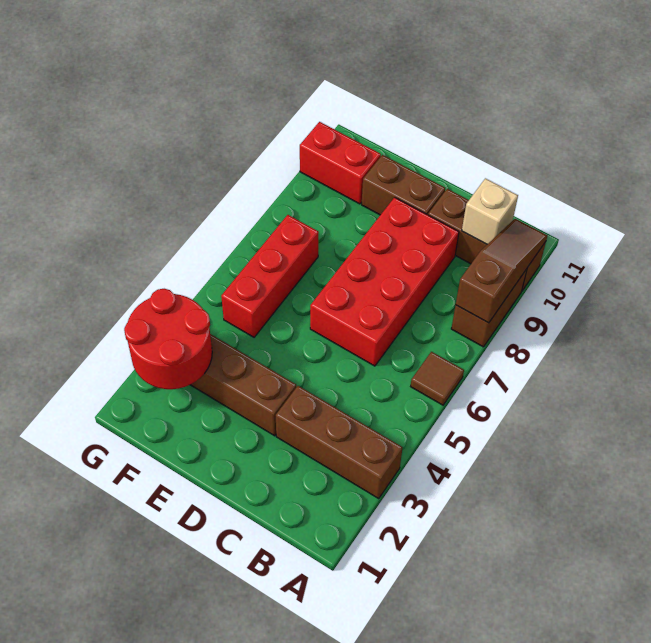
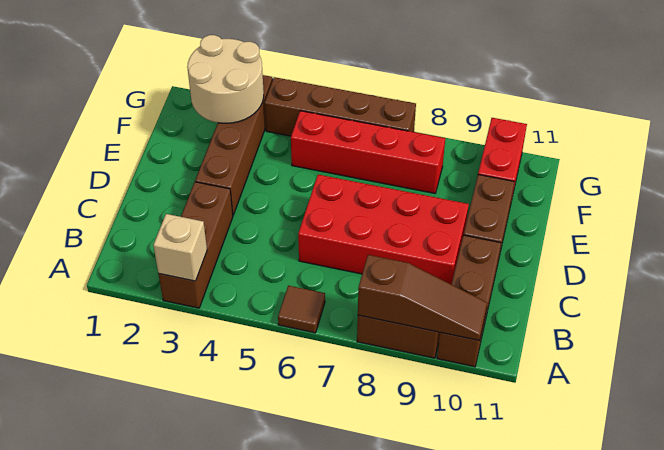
tan brick B10 level 2 -> tan brick A3 level 2
red round brick F2:G3 level 2 -> tan round brick F2:G3 level 2
red brick F5:F7 level 1 -> red brick F5:F8 level 1
none -> brown brick G4:G7 level 1

